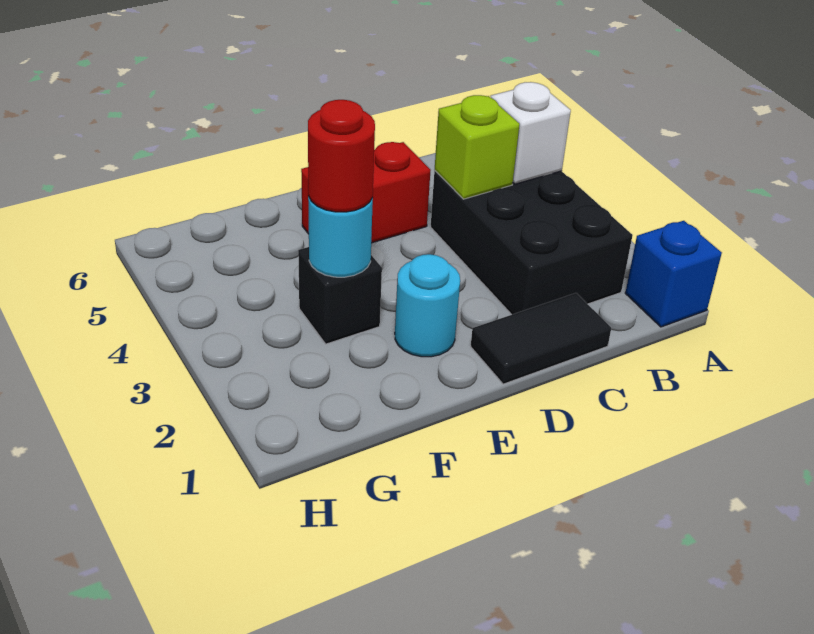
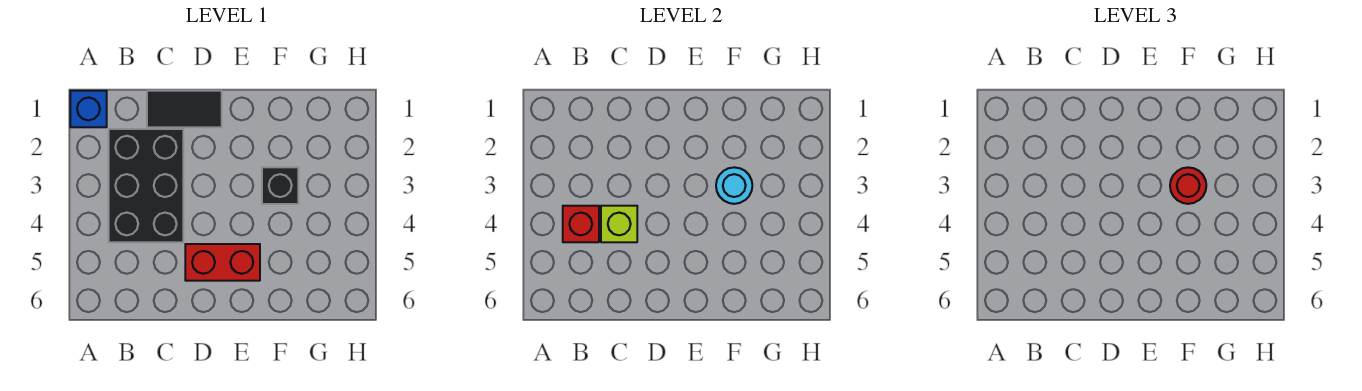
white brick B4 level 2 -> red brick B4 level 2
cyan round brick E2 level 1 -> none

